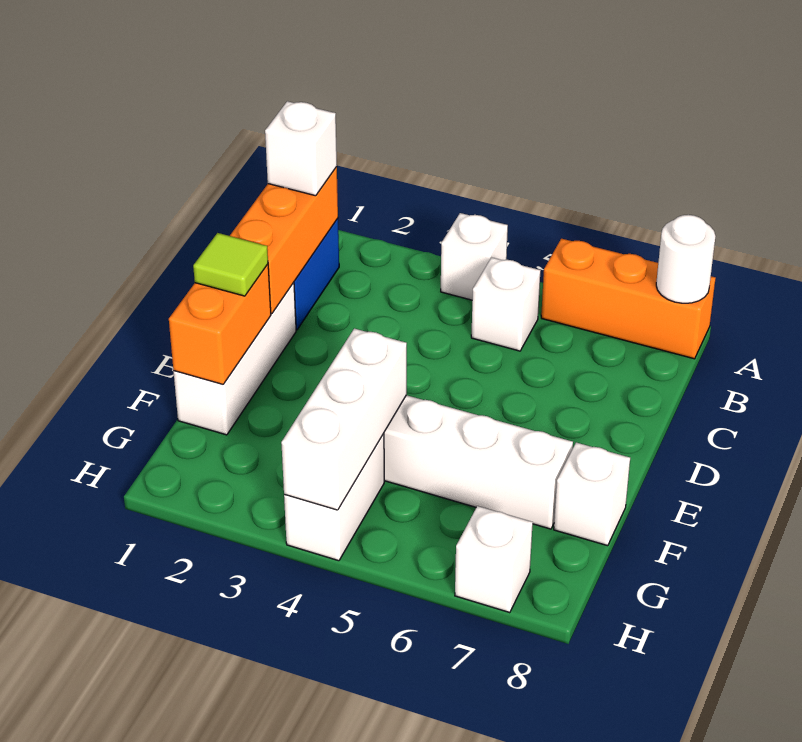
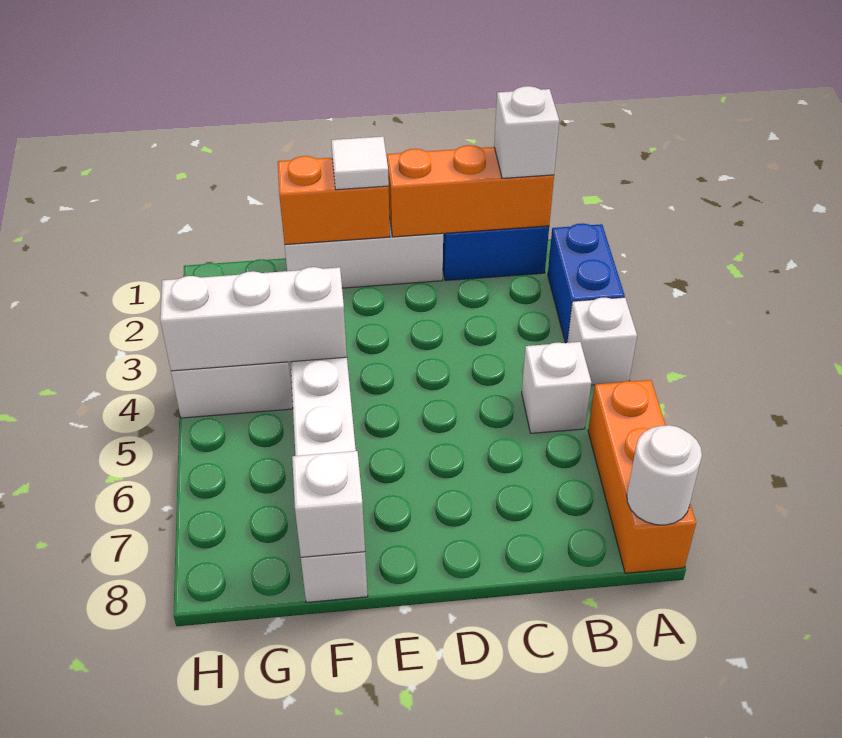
none -> blue brick A2:A3 level 1
lime tile E1 level 3 -> white tile E1 level 3
white brick H7 level 1 -> white brick F8 level 2

